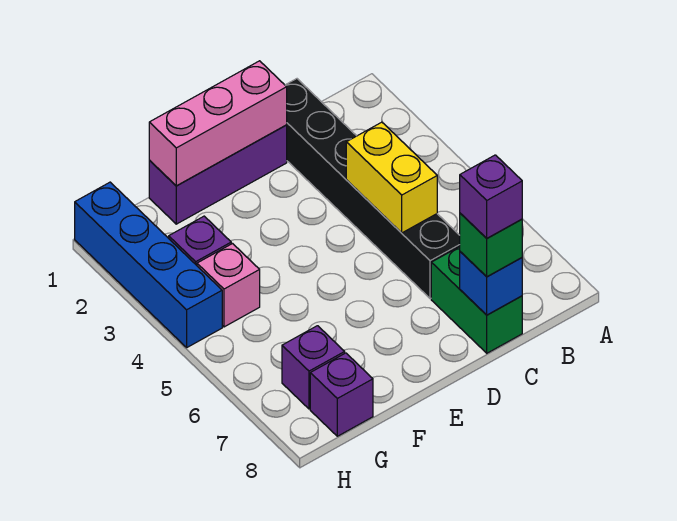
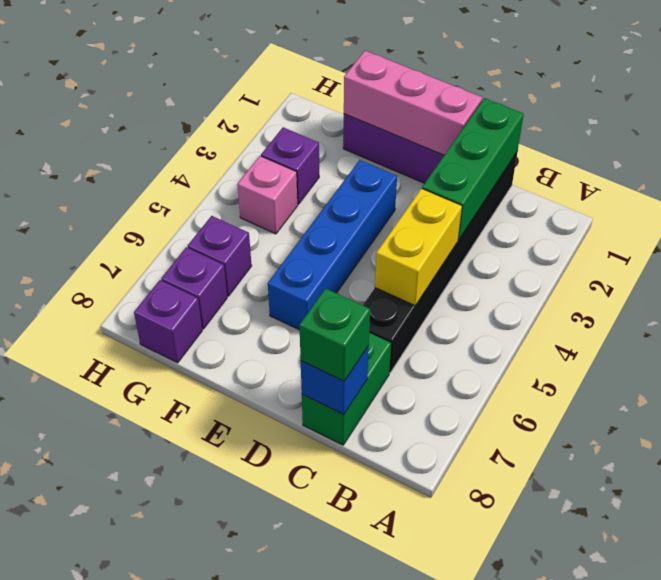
none -> green brick C1:C3 level 2
purple brick C8 level 4 -> purple brick G6 level 1
blue brick H1:H4 level 1 -> blue brick E3:E6 level 1

